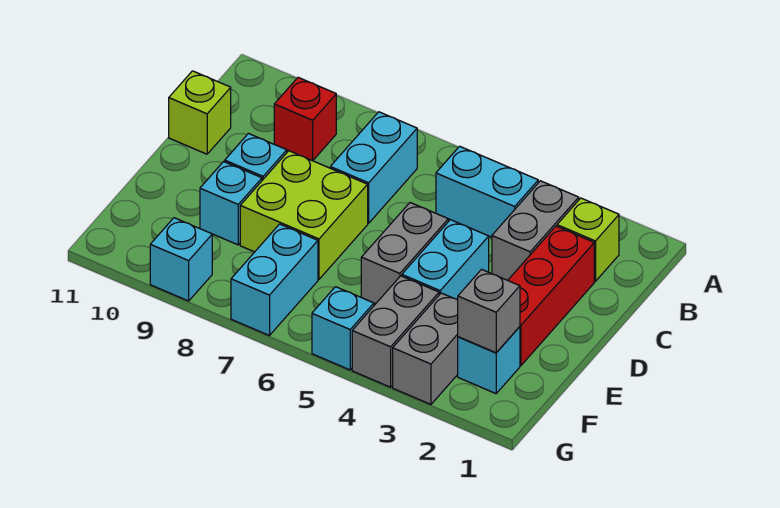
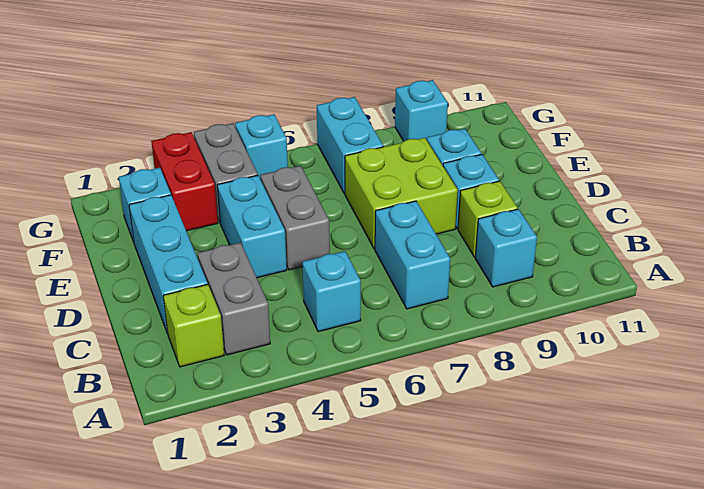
cyan brick B4:B5 level 1 -> cyan brick B5 level 1
red brick B9 level 1 -> cyan brick B9 level 1
red brick C2:E2 level 1 -> cyan brick C2:E2 level 1
lime brick C11 level 1 -> lime brick C9 level 1
grey brick F2 level 2 -> none
grey brick F3:G3 level 1 -> red brick F3:G3 level 1

